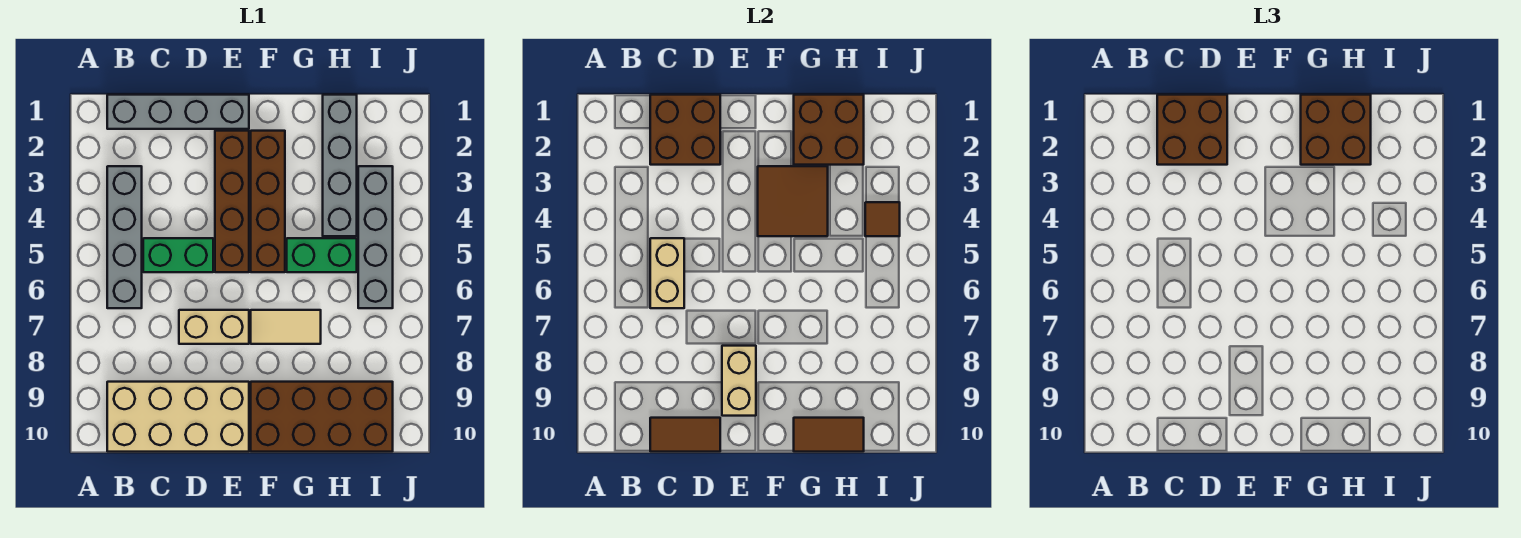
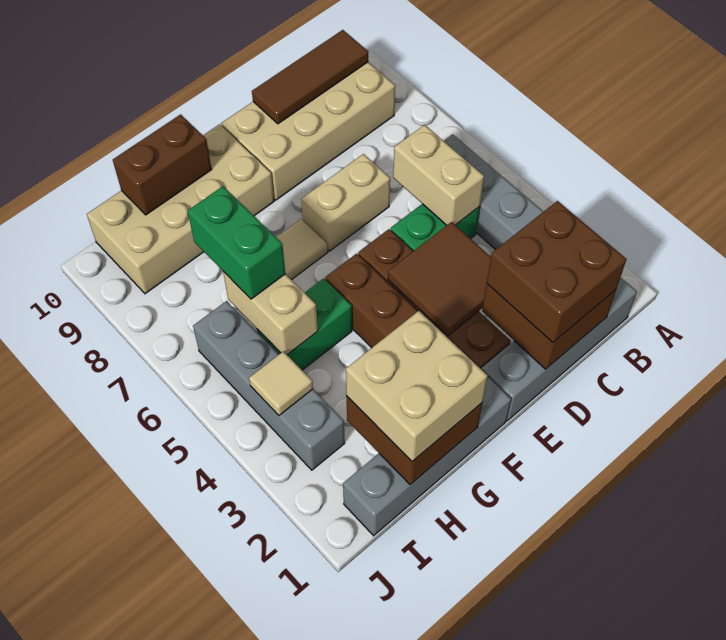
brown tile C10:D10 level 2 -> brown tile B10:D10 level 2
tan brick E8:E9 level 2 -> tan brick H5:H6 level 2
brown tile F3:G4 level 2 -> brown tile D3:E4 level 2
brown brick F9:I10 level 1 -> tan brick F9:I10 level 1
brown brick G1:H2 level 3 -> tan brick G1:H2 level 3
brown tile G10:H10 level 2 -> brown brick G10:H10 level 2
grey brick H1:H4 level 1 -> grey brick F1:I1 level 1
none -> green brick H6:H7 level 3
brown tile I4 level 2 -> tan tile I4 level 2

